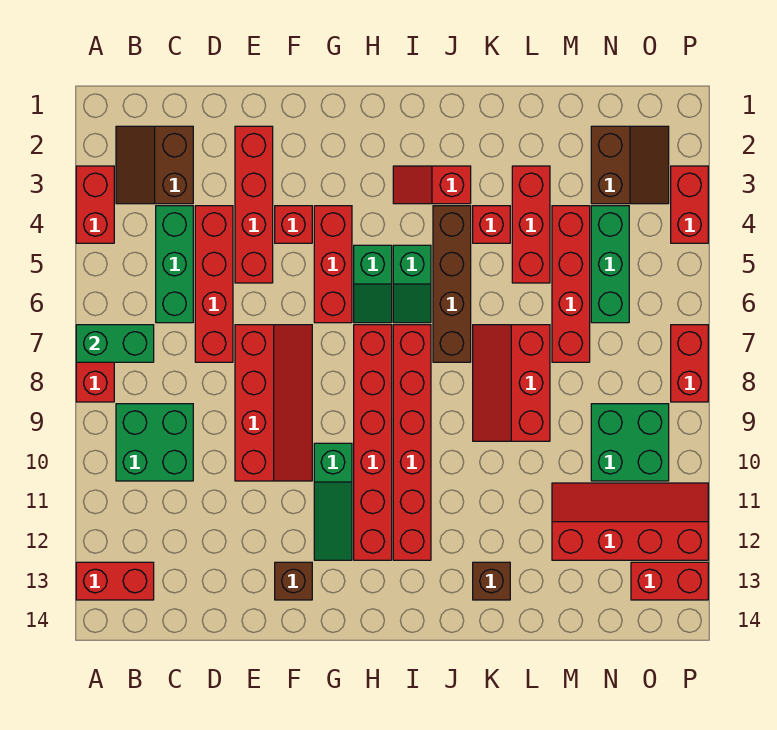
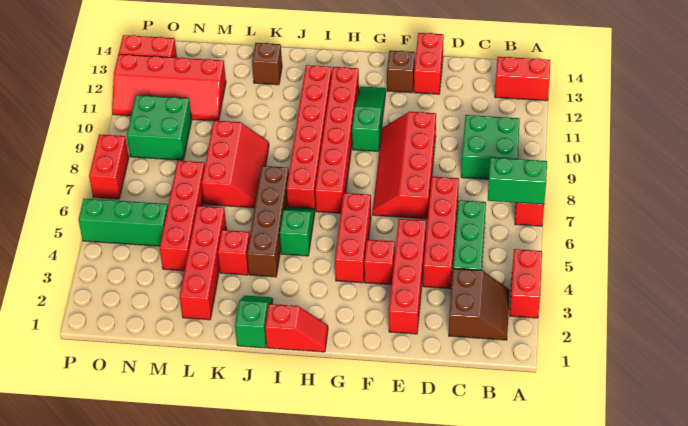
green slope H5:H6 level 1 top 5 -> green slope J1:J2 level 1 top 1
red slope I3:J3 level 1 top J -> red slope H1:I1 level 1 top I
red brick L3:L5 level 1 -> red brick L2:L5 level 1
brown slope N2:O3 level 1 top N -> none
green brick N4:N6 level 1 -> green brick N5:P5 level 1
red brick P3:P4 level 1 -> red brick E13:E14 level 1

